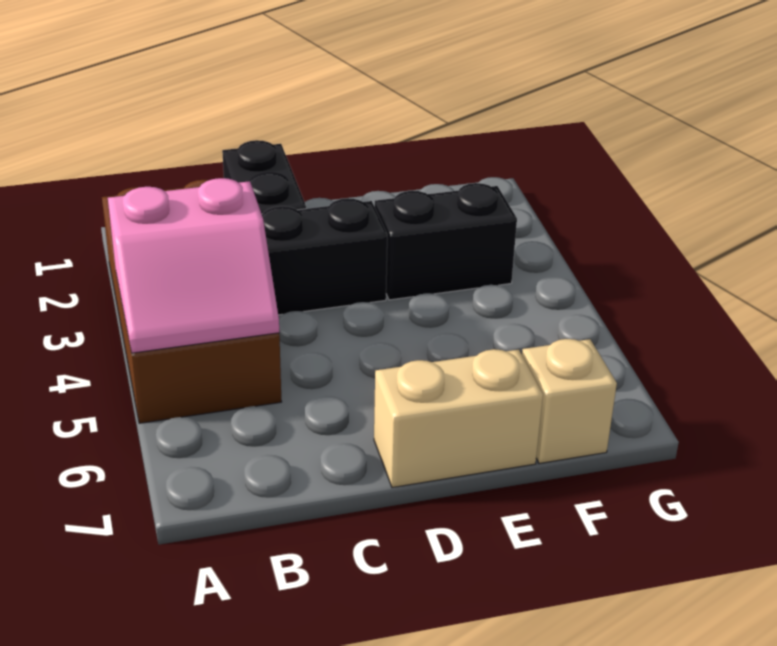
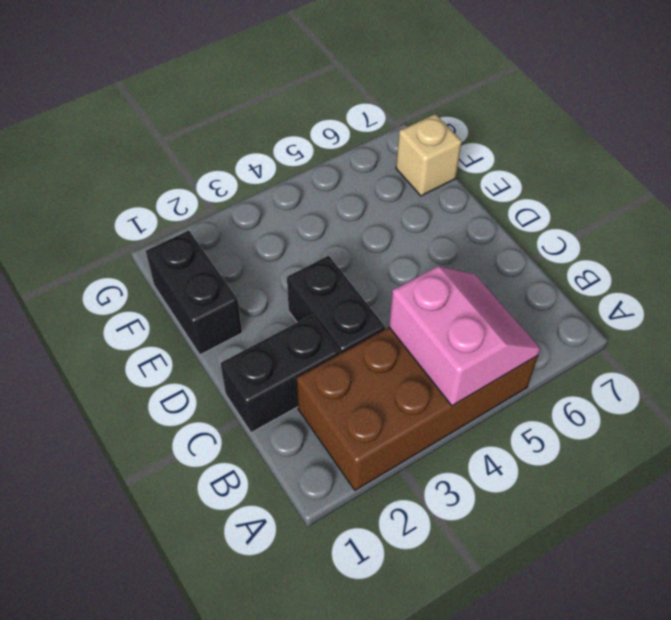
tan brick D7:E7 level 1 -> none
black brick E3:F3 level 1 -> black brick E1:F1 level 1

